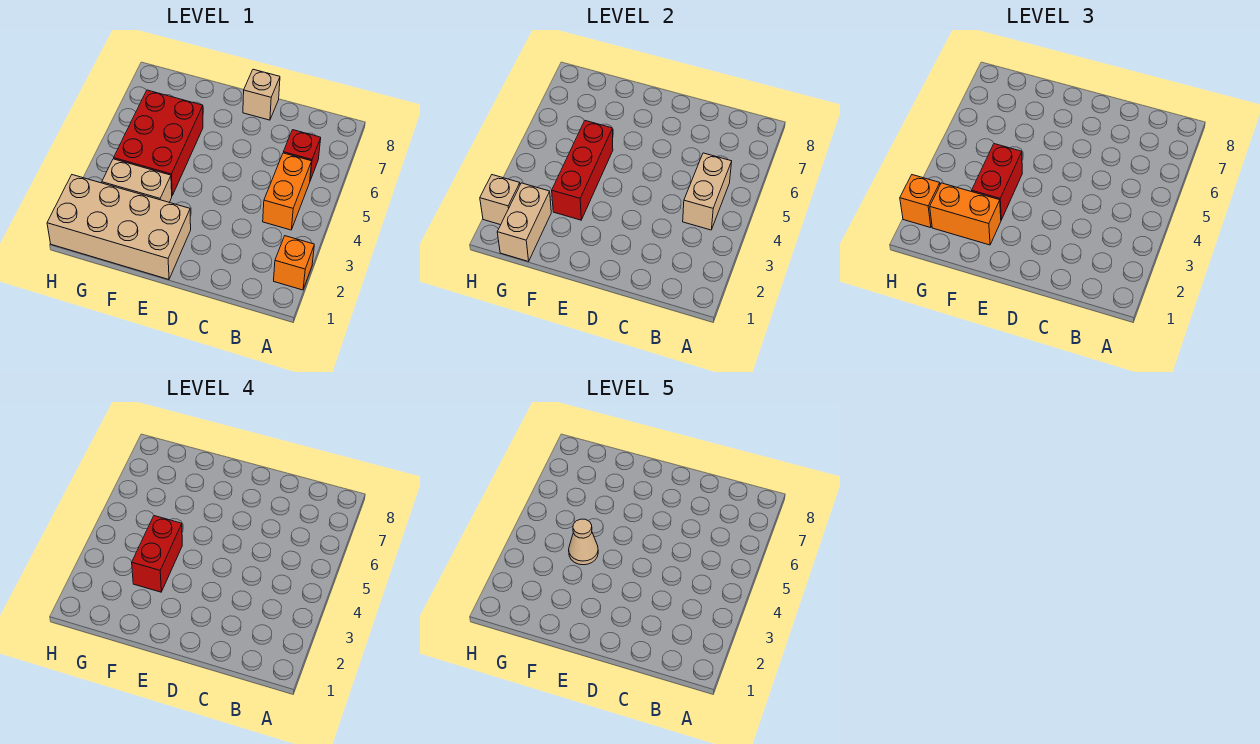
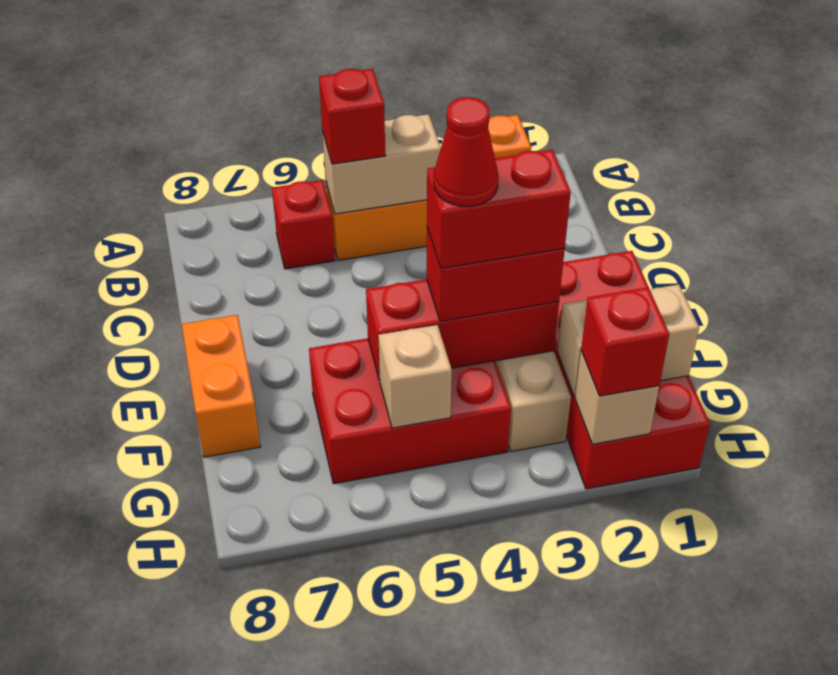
none -> red brick B5 level 3
tan brick D8 level 1 -> tan brick G5 level 2
tan brick E1:H2 level 1 -> red brick E1:H2 level 1
orange brick F2:G2 level 3 -> orange brick E8:F8 level 1
tan cone F4 level 5 -> red cone F4 level 5
orange brick H2 level 3 -> red brick H2 level 3

